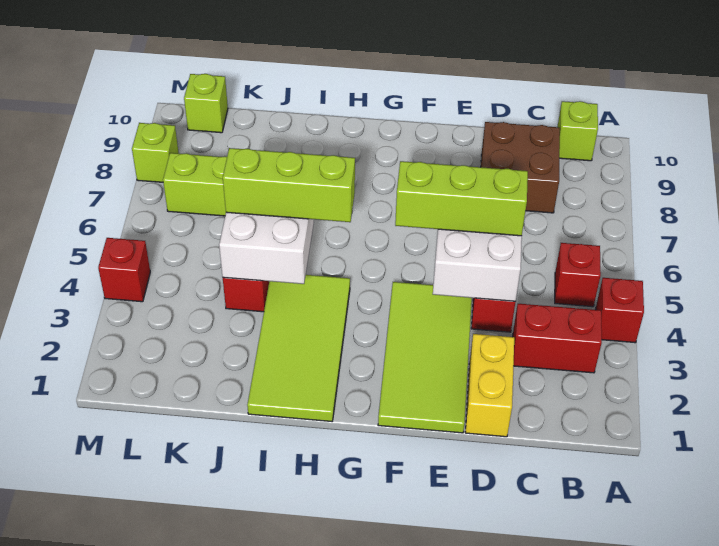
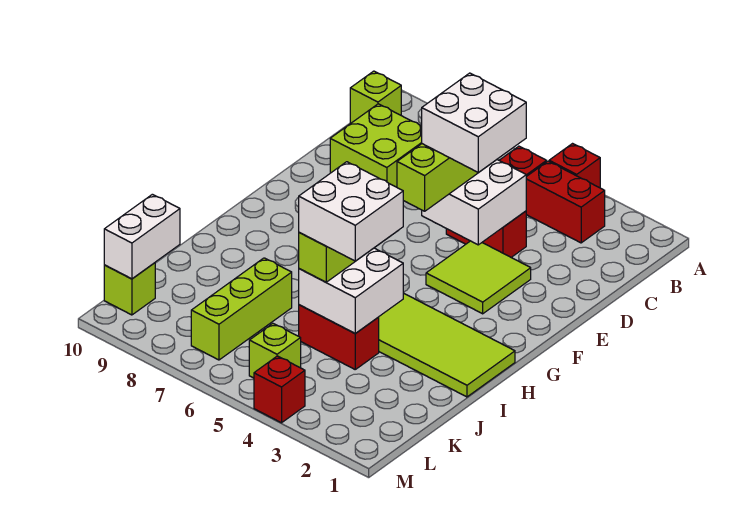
red brick B3:C3 level 1 -> red brick B3:B4 level 1
brown brick C8:D9 level 1 -> lime brick C8:D9 level 1
yellow brick D1:D2 level 1 -> none
none -> white brick D4:E5 level 4
lime tile E1:F4 level 1 -> lime tile E3:F4 level 1
none -> white brick I4:J5 level 4
none -> white brick K10:L10 level 2
lime brick M8 level 1 -> lime brick L5 level 1

